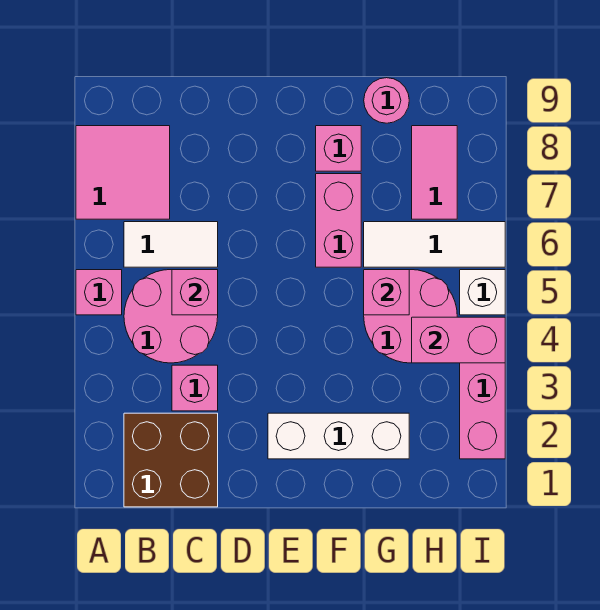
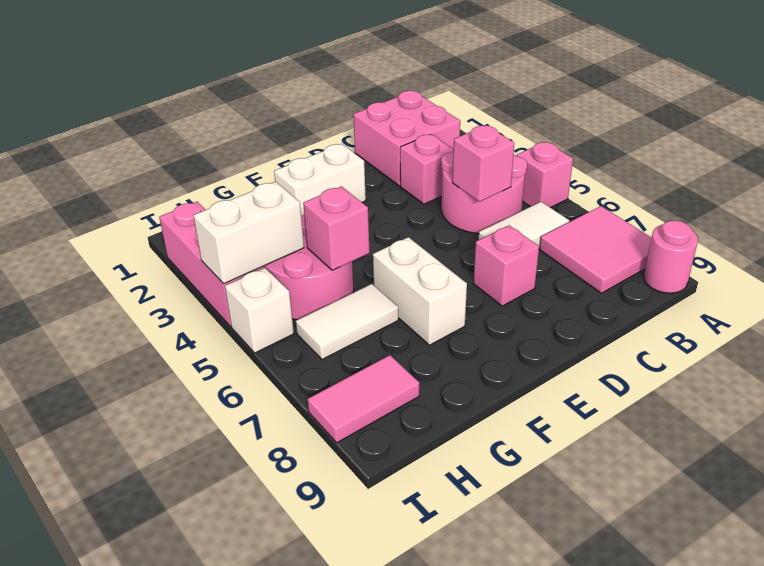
brown brick B1:C2 level 1 -> pink brick B1:C2 level 1
white brick E2:G2 level 1 -> white brick E2:F2 level 1
pink brick F6:F7 level 1 -> white brick F6:F7 level 1
pink brick F8 level 1 -> pink brick D7 level 1
white tile G6:I6 level 1 -> white tile G6:H6 level 1
pink round brick G9 level 1 -> pink round brick A9 level 1
pink brick H4:I4 level 2 -> white brick H4:I4 level 2
pink tile H7:H8 level 1 -> pink tile H8:I8 level 1

